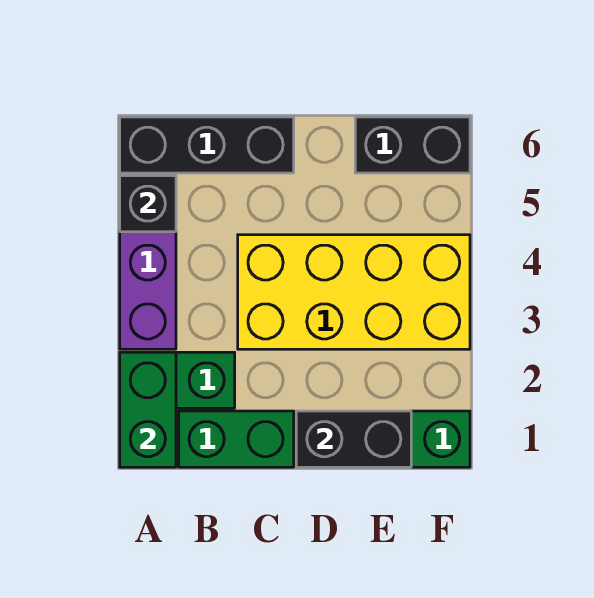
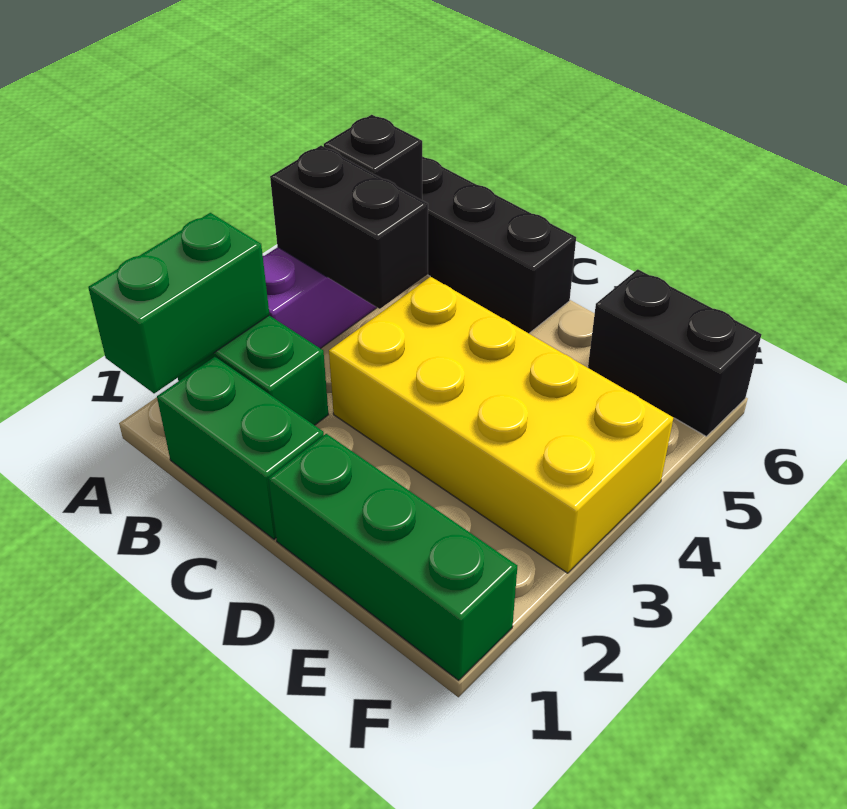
black brick D1:E1 level 2 -> black brick A4:B4 level 2

